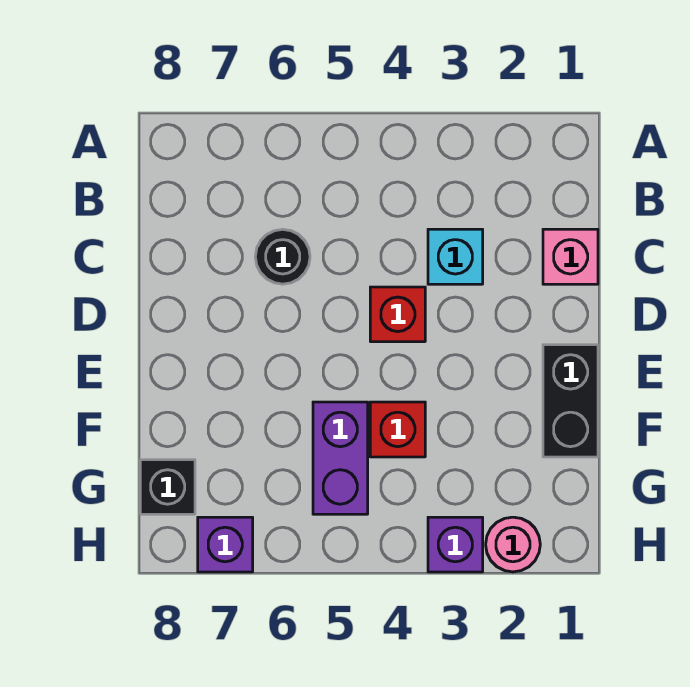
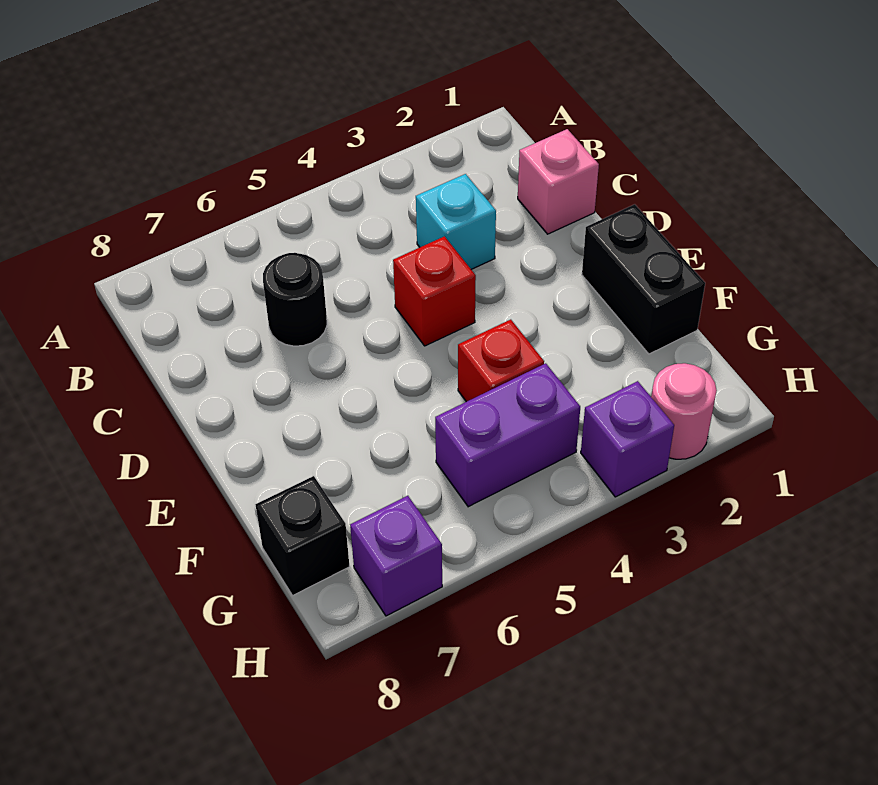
purple brick F5:G5 level 1 -> purple brick G4:G5 level 1

